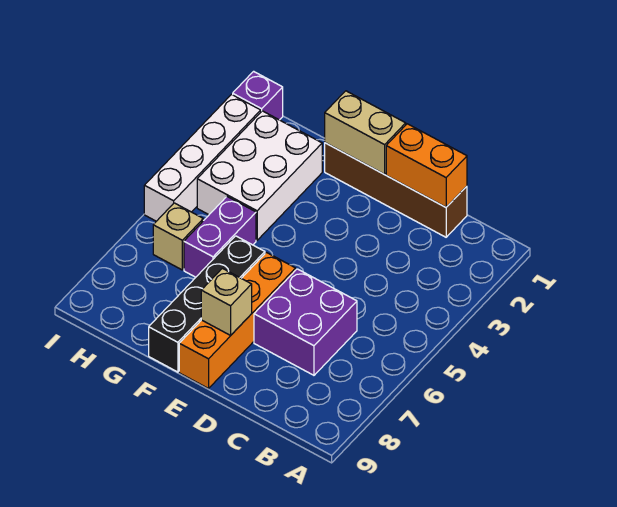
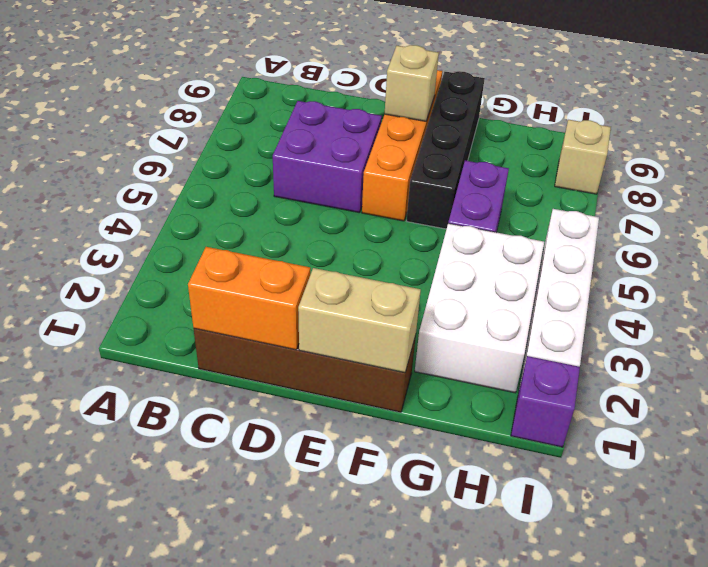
tan brick H6 level 1 -> tan brick I8 level 1

